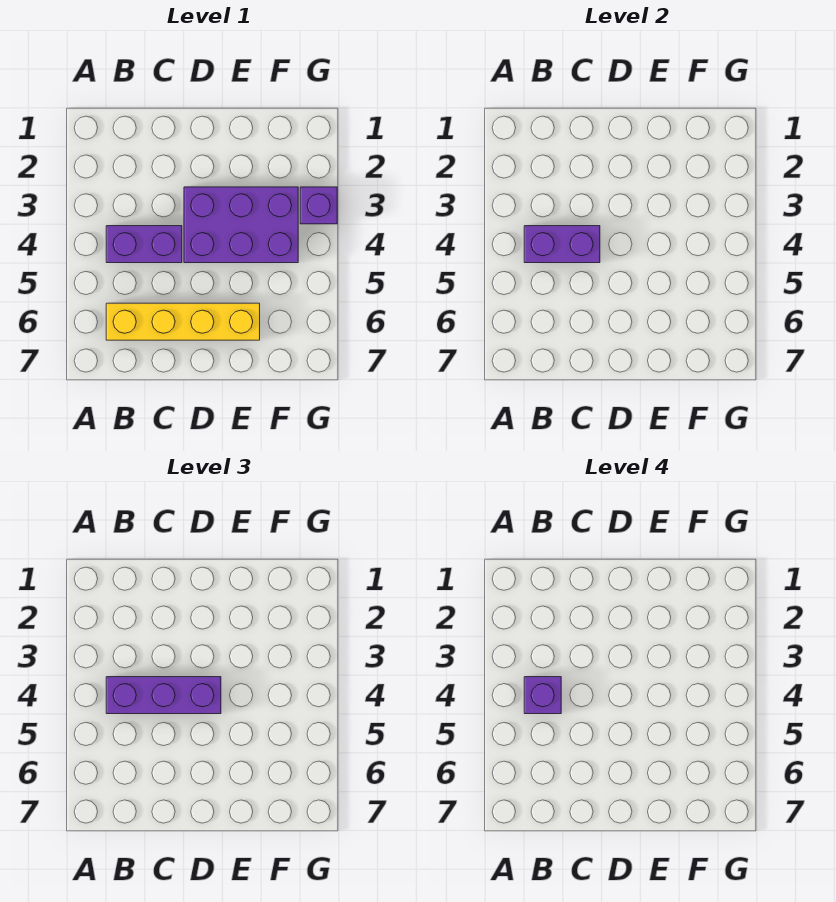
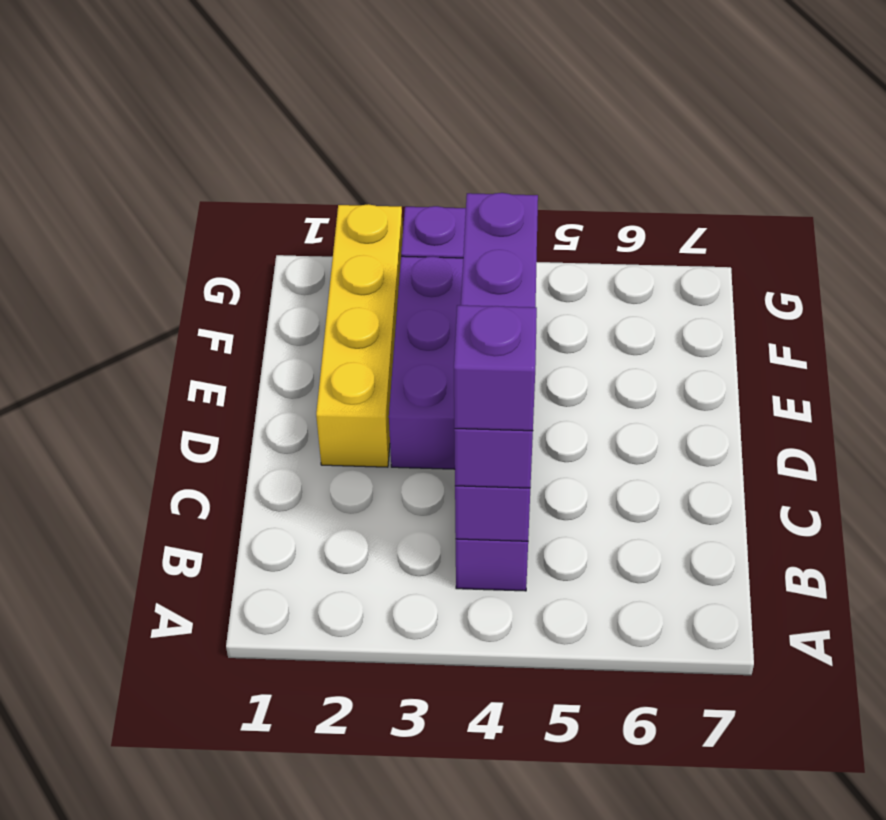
purple brick B4:D4 level 3 -> purple brick B4:E4 level 3
yellow brick B6:E6 level 1 -> yellow brick D2:G2 level 1

